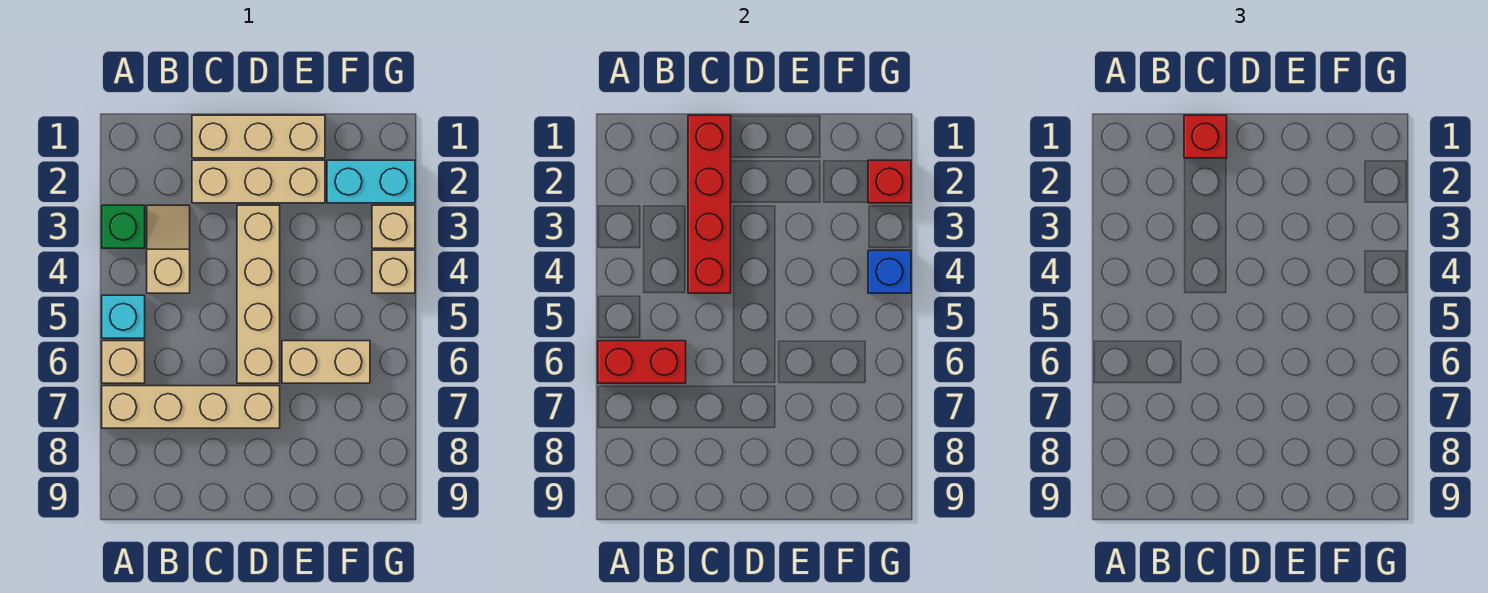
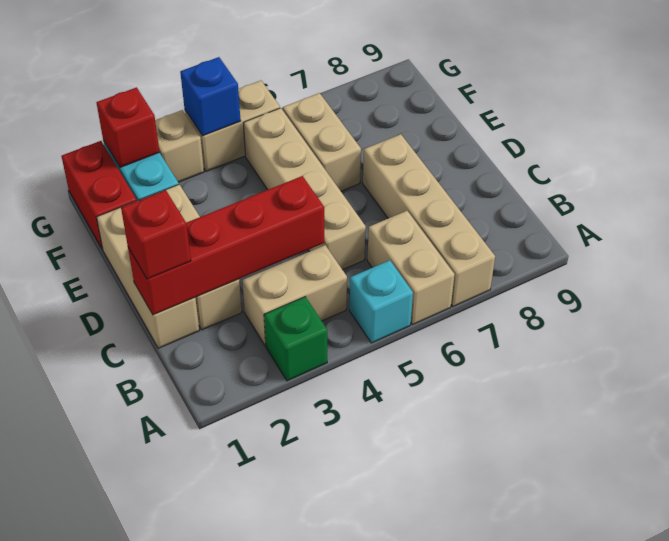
tan brick A6 level 1 -> tan brick A6:B6 level 1
red brick A6:B6 level 2 -> red brick F1:G1 level 1
tan slope B3:B4 level 1 top 4 -> tan brick B3:B4 level 1
tan brick D3:D6 level 1 -> tan brick C5:F5 level 1
tan brick G4 level 1 -> tan brick G4:G5 level 1

